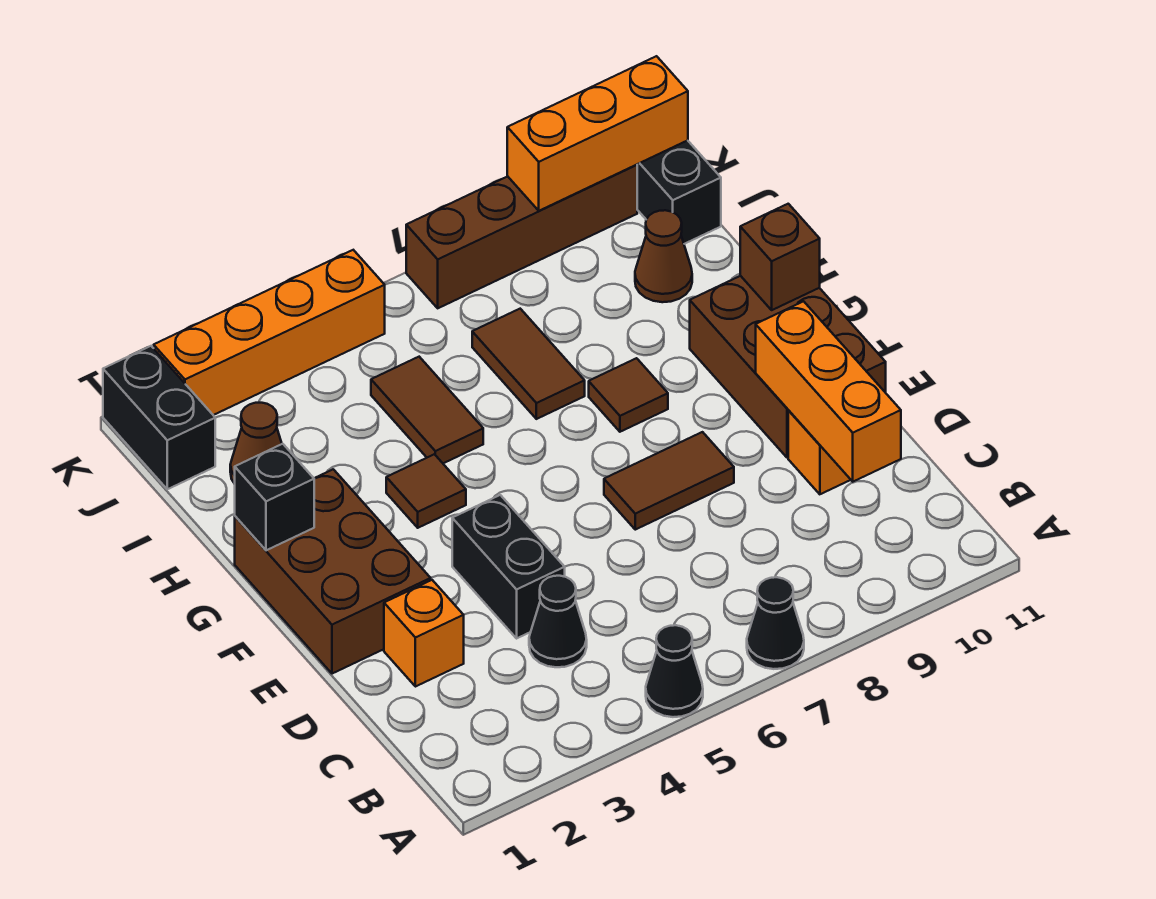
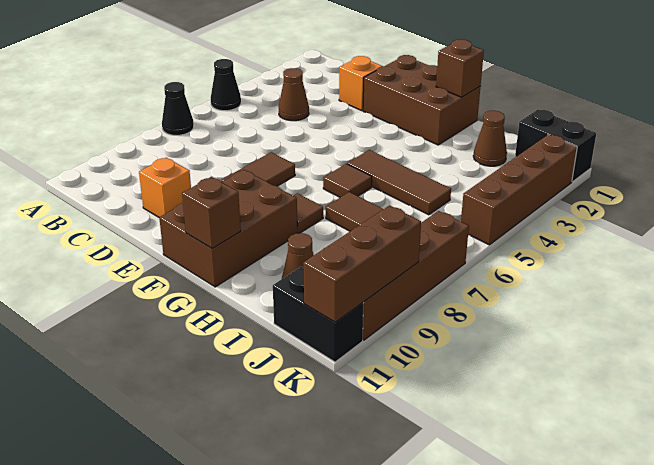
black cone C4 level 1 -> brown cone C4 level 1
orange brick C10:E10 level 2 -> none
black brick D4:E4 level 1 -> none
brown brick E10:G11 level 1 -> brown brick F9:G11 level 1
black brick G1 level 2 -> brown brick G1 level 2
brown tile G4 level 1 -> brown tile G6 level 1
brown tile H5:I5 level 1 -> brown tile G5:I5 level 1
orange brick K2:K5 level 1 -> brown brick K2:K5 level 1
orange brick K9:K11 level 2 -> brown brick K9:K11 level 2

